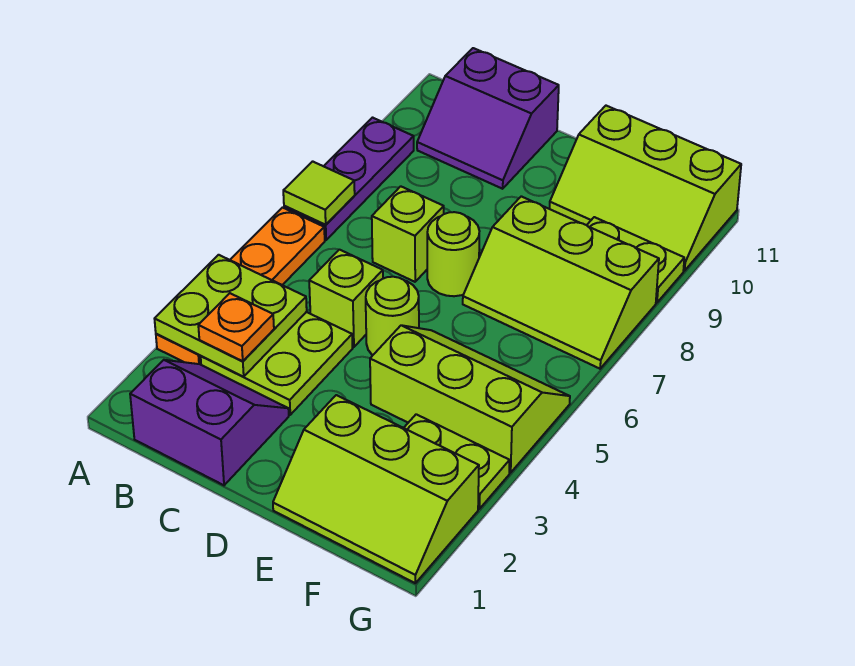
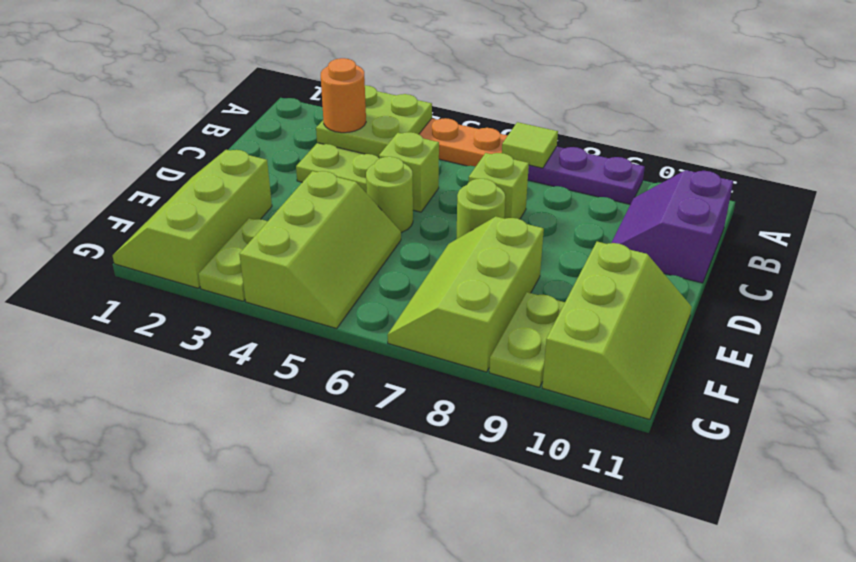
purple slope B1:C2 level 1 top 1 -> none
orange plate B3 level 3 -> orange round brick B3 level 3
lime slope E10:G11 level 1 top 11 -> lime slope E10:G11 level 1 top 10

